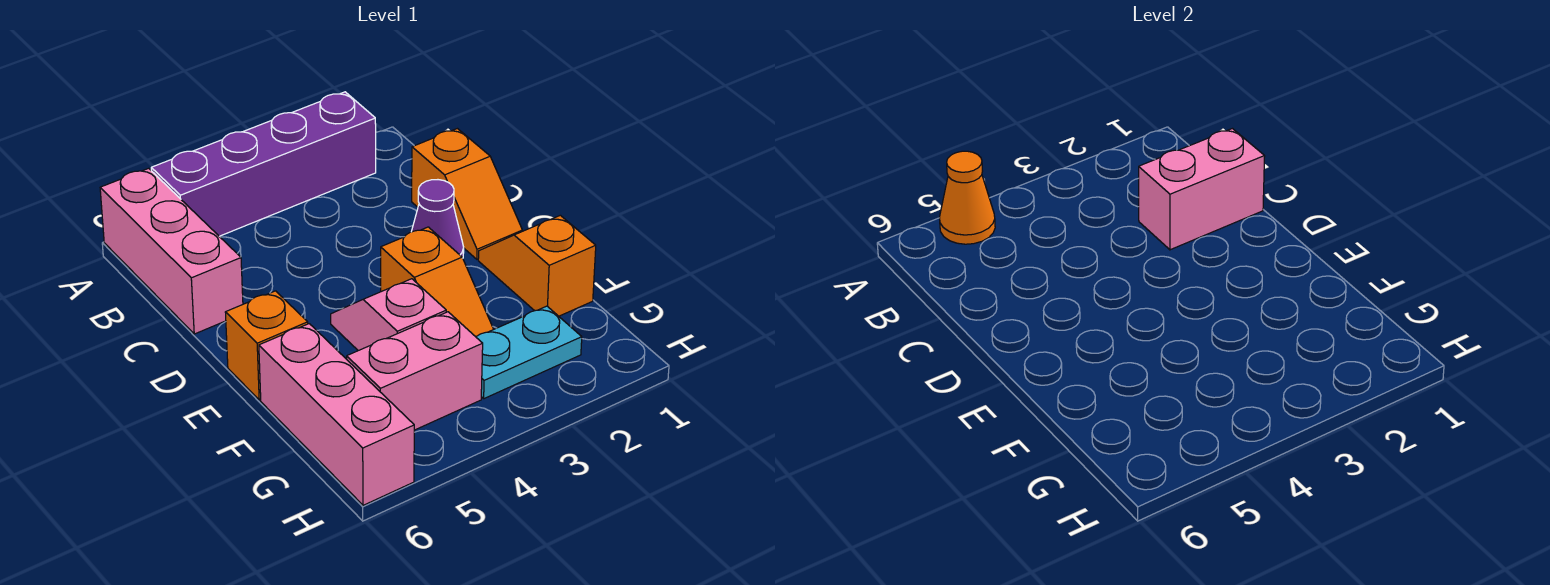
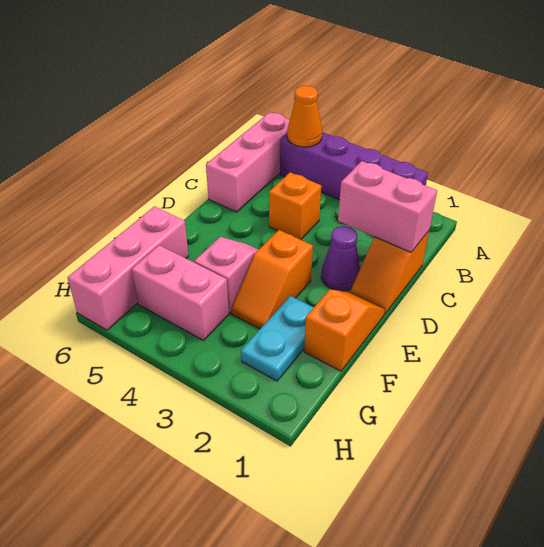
orange brick E6 level 1 -> orange brick C4 level 1
cyan plate G2:G3 level 1 -> cyan plate F2:G2 level 1

